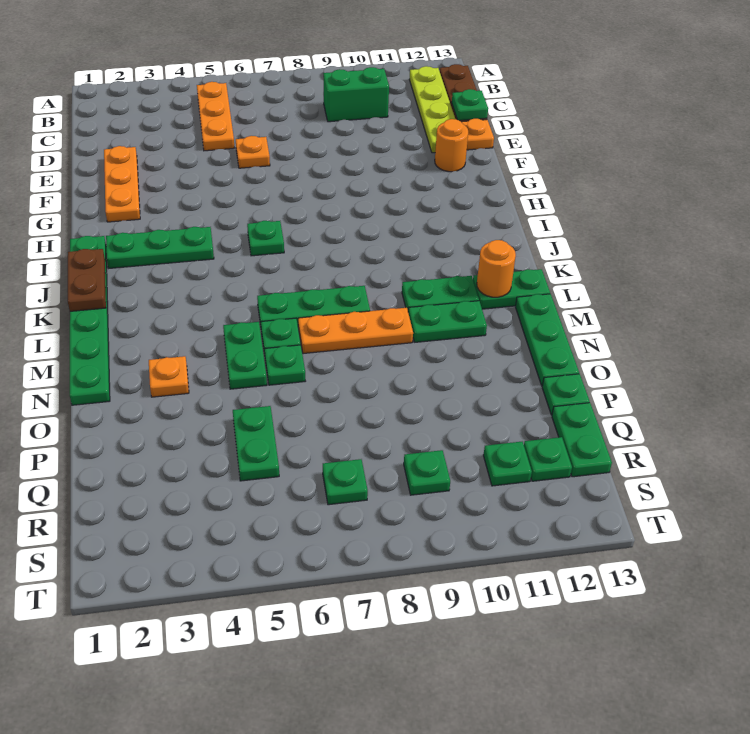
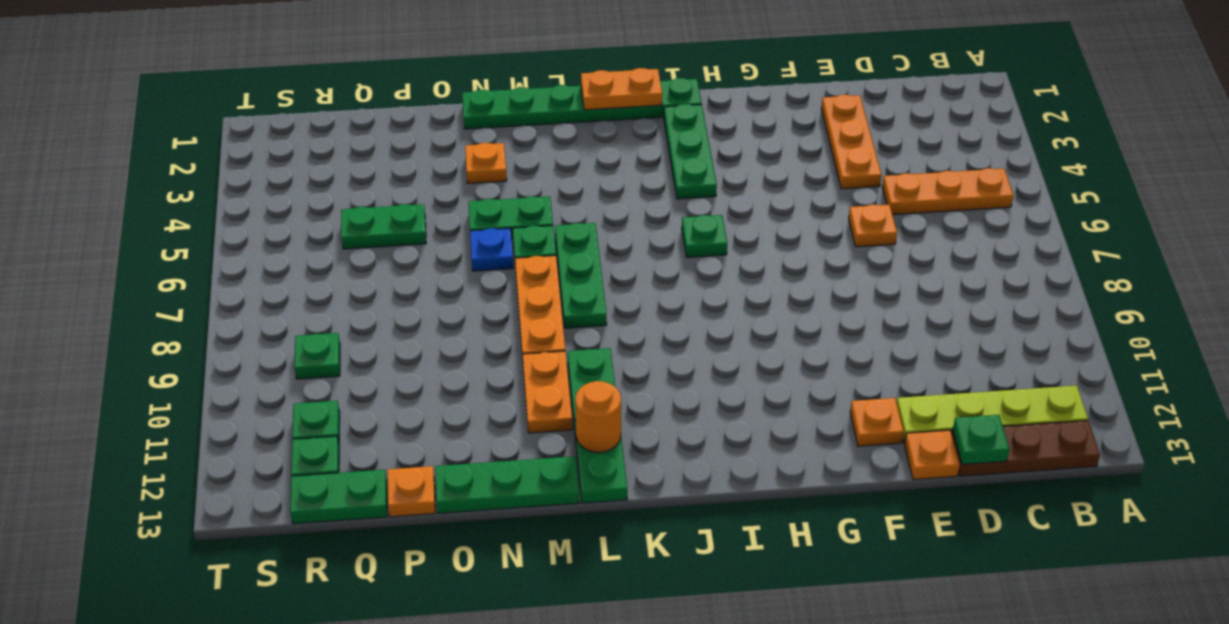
green brick C9:C10 level 1 -> none
orange plate E2:G2 level 1 -> orange plate E2:E4 level 1
orange round brick F12 level 1 -> orange plate F12 level 1
brown plate J1:K1 level 2 -> orange plate J1:K1 level 2
green plate M10:M11 level 1 -> orange plate M10:M11 level 1
green plate N6 level 1 -> blue plate N6 level 1
green plate P13 level 1 -> orange plate P13 level 1
green plate R7 level 1 -> none

